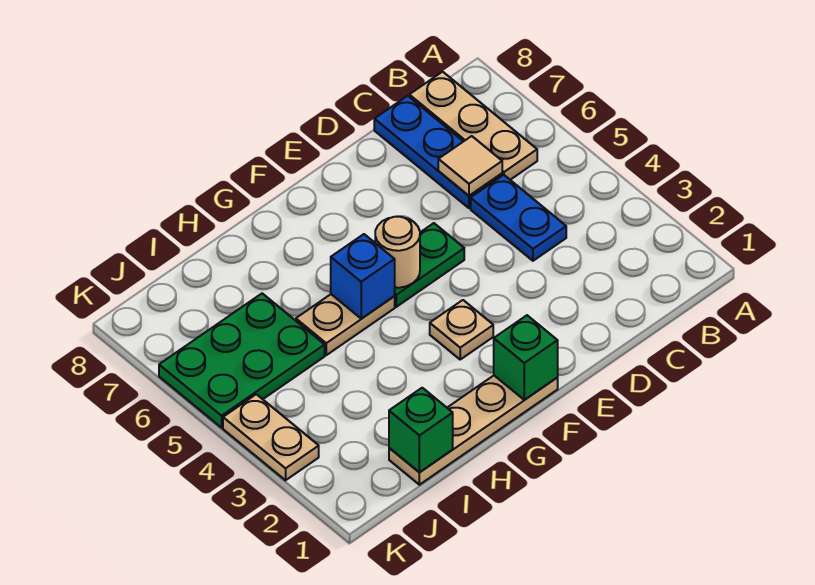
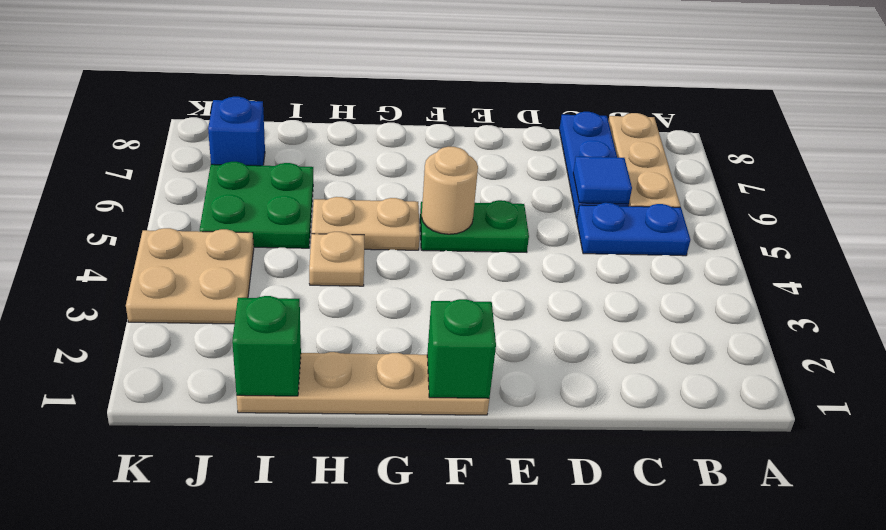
blue plate C4:C5 level 1 -> blue plate B5:C5 level 1
tan tile C6 level 2 -> blue tile C6 level 2
tan plate F3 level 1 -> tan plate H4 level 1
blue brick G5 level 2 -> blue brick J7 level 1
green plate I5:K6 level 1 -> green plate I5:J6 level 1
tan plate K3:K4 level 1 -> tan plate J3:K4 level 1

